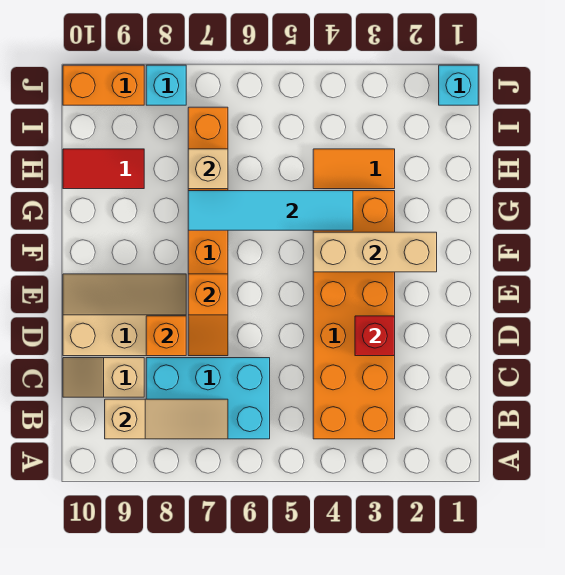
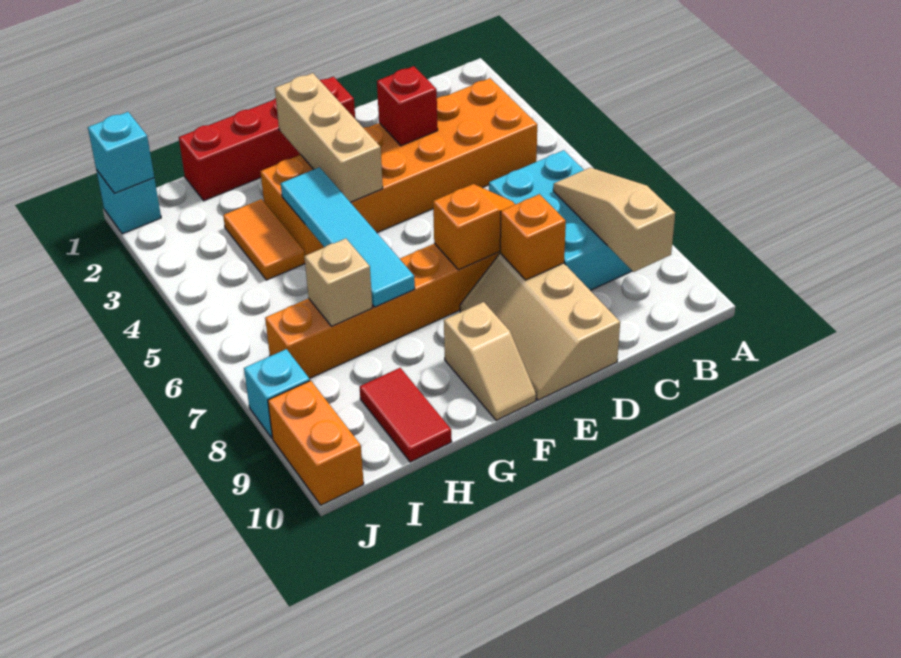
tan slope C9:C10 level 1 top 9 -> tan slope F9:F10 level 1 top 9
none -> red brick E1:H1 level 1
none -> cyan brick J1 level 2

